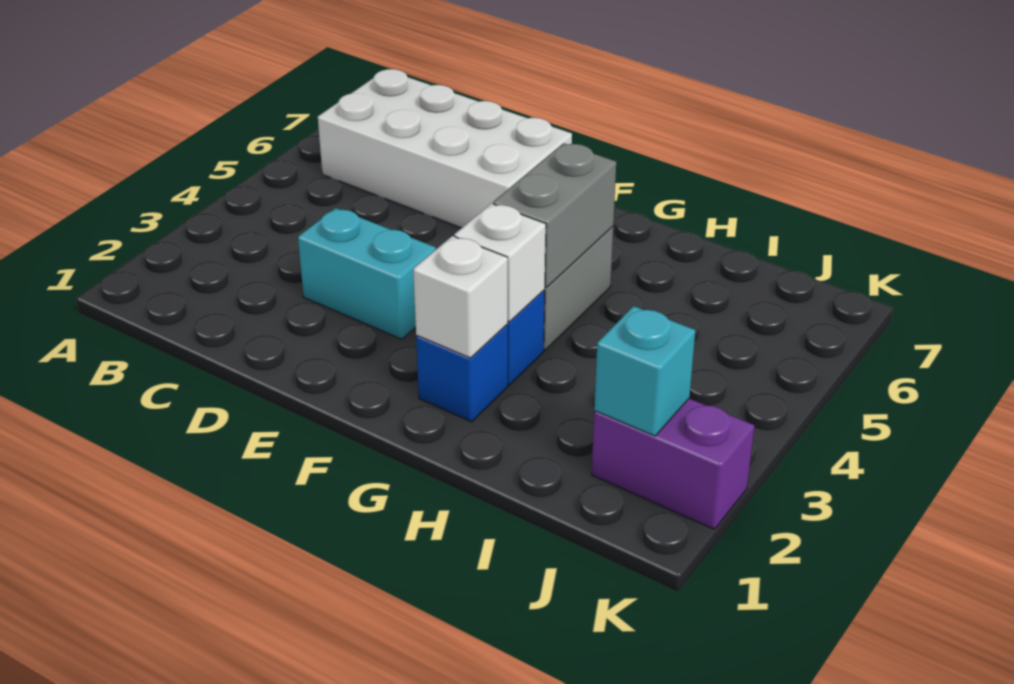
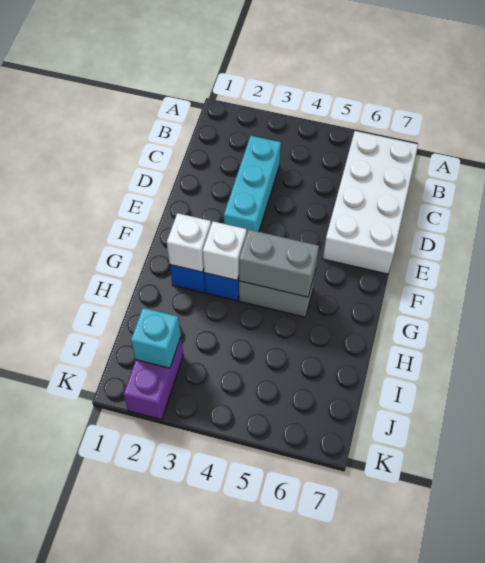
cyan brick D3:E3 level 1 -> cyan brick C3:E3 level 1

